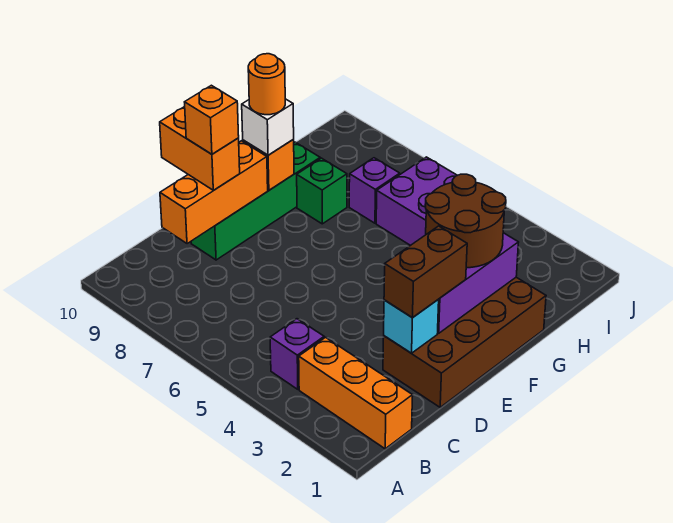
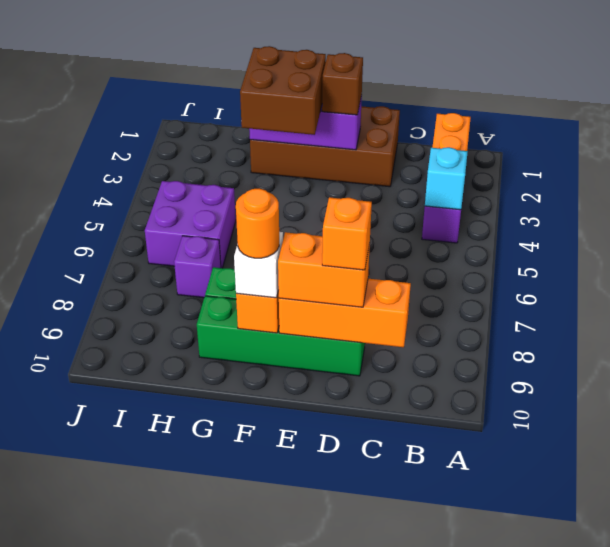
cyan brick D2 level 2 -> cyan brick B4 level 2
brown brick D2:E2 level 3 -> brown brick E2 level 3
orange brick D9:D10 level 3 -> orange brick D9:E9 level 3
brown round brick F2:G3 level 3 -> brown brick F2:G3 level 3

